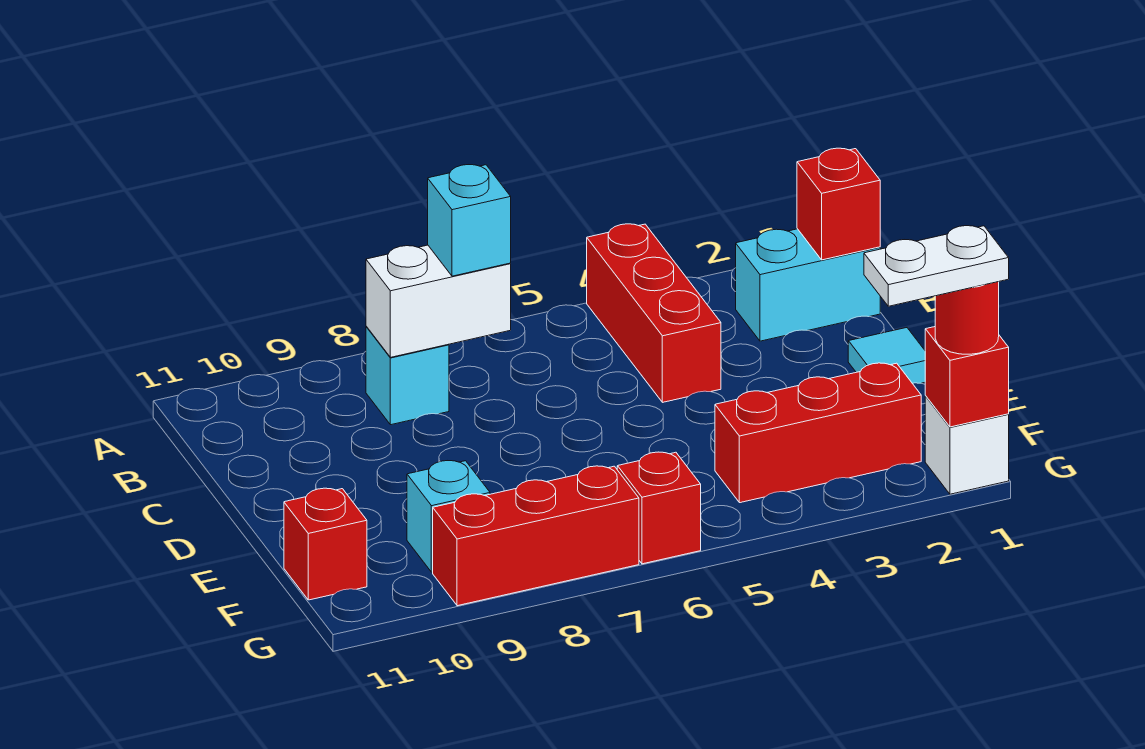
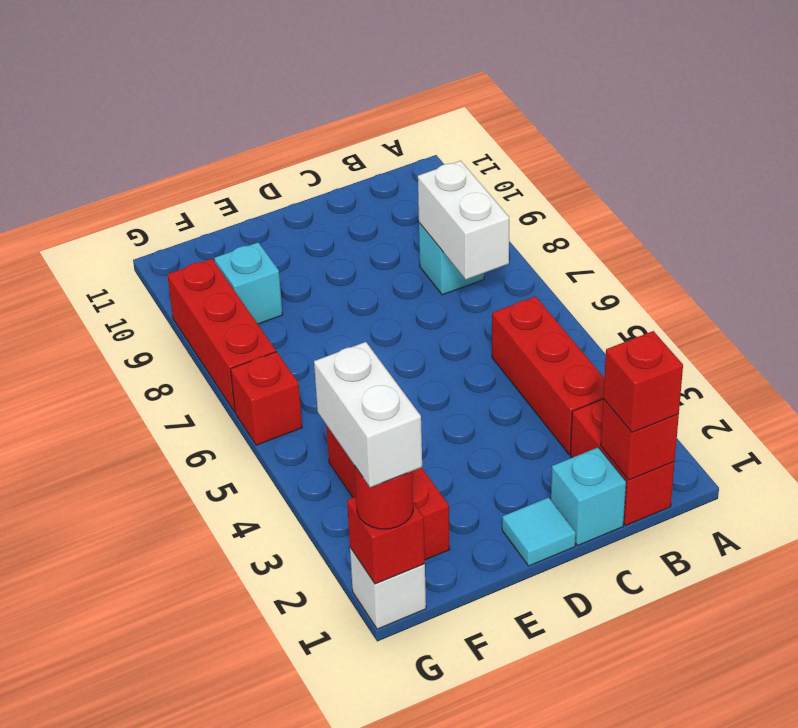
red brick A4:C4 level 1 -> red brick B3:B5 level 1
cyan brick B1:B2 level 1 -> red brick B1:B2 level 1
cyan brick B7 level 3 -> cyan brick C1 level 1
red brick F11 level 1 -> red brick B1 level 3
white plate G1:G2 level 4 -> white brick G1:G2 level 4

